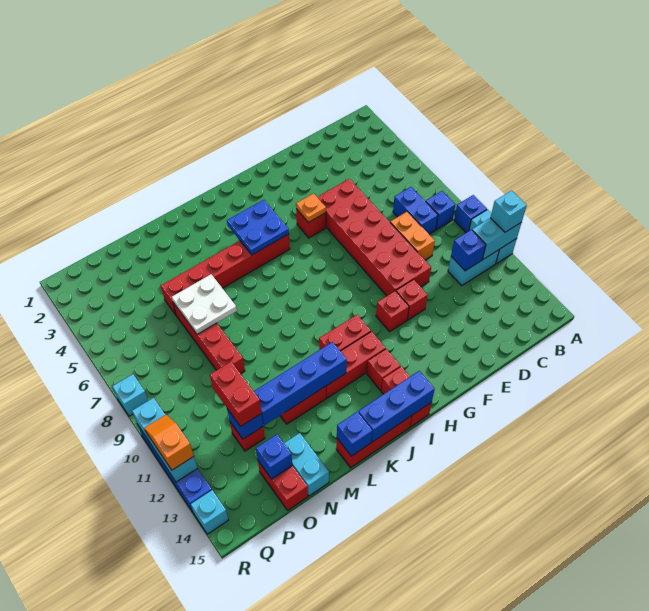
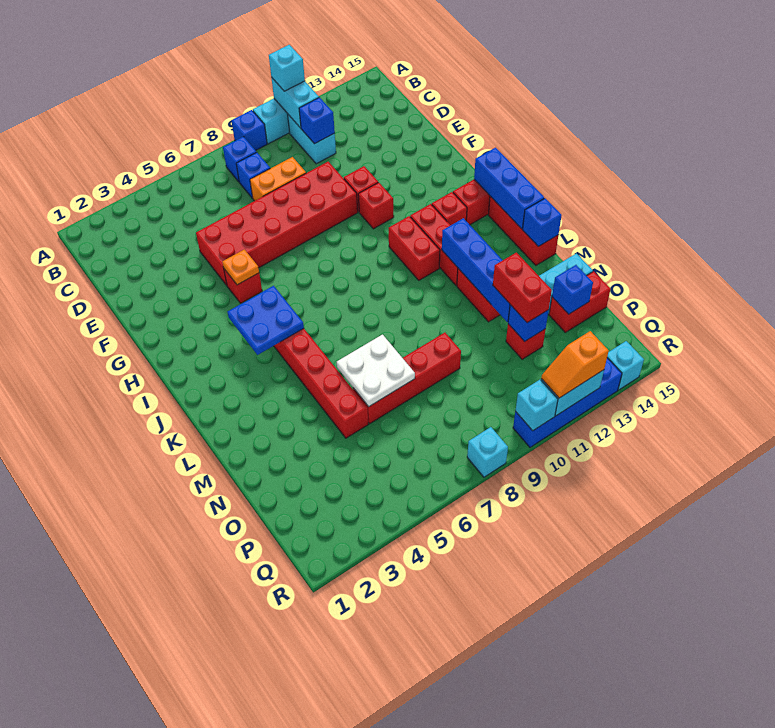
blue brick C7:C8 level 1 -> blue brick C8 level 1
red brick O11:O12 level 3 -> red brick N12:O12 level 3

